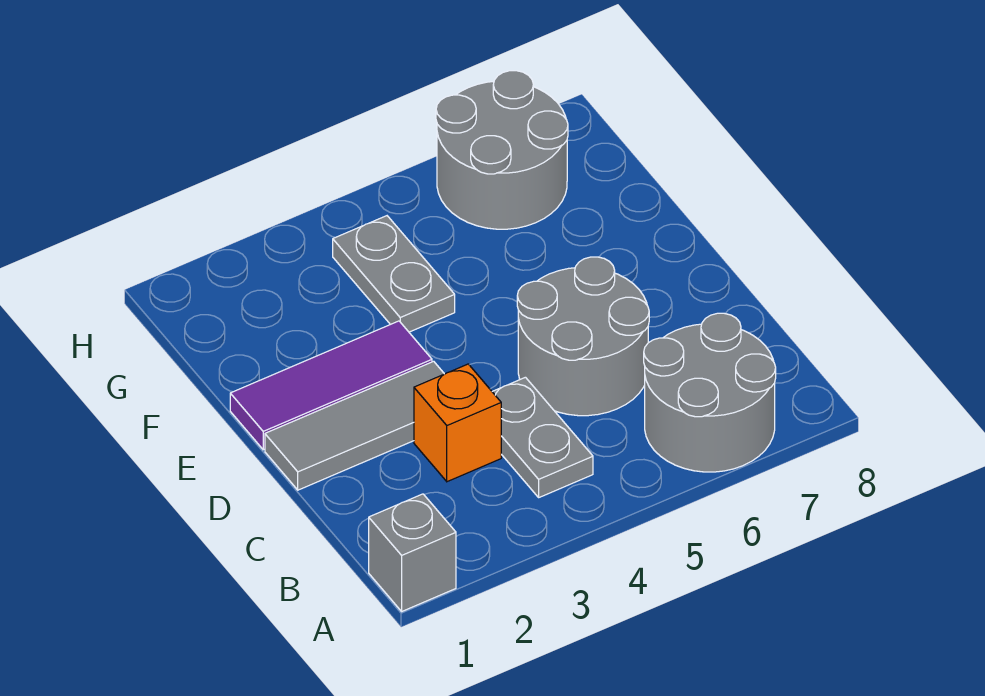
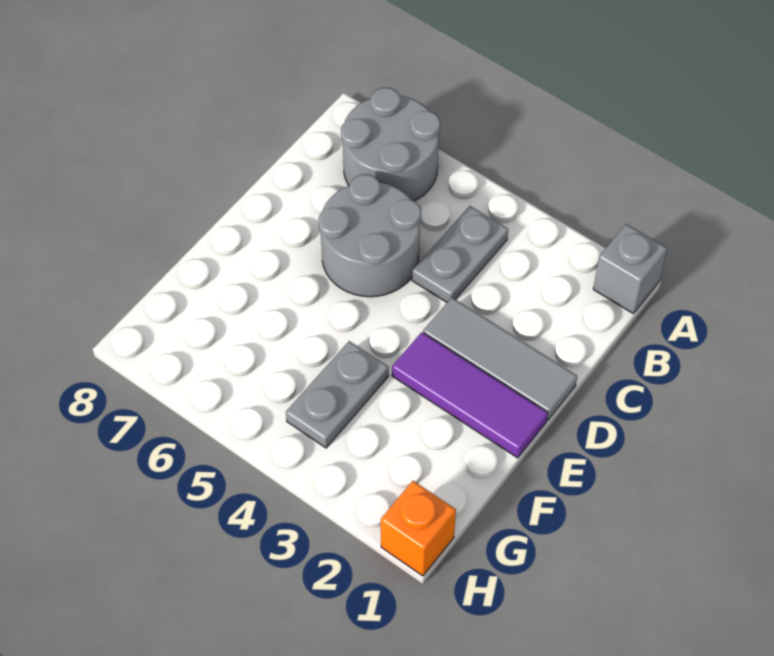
orange brick C3 level 1 -> orange brick H1 level 1
grey round brick G6:H7 level 1 -> none

